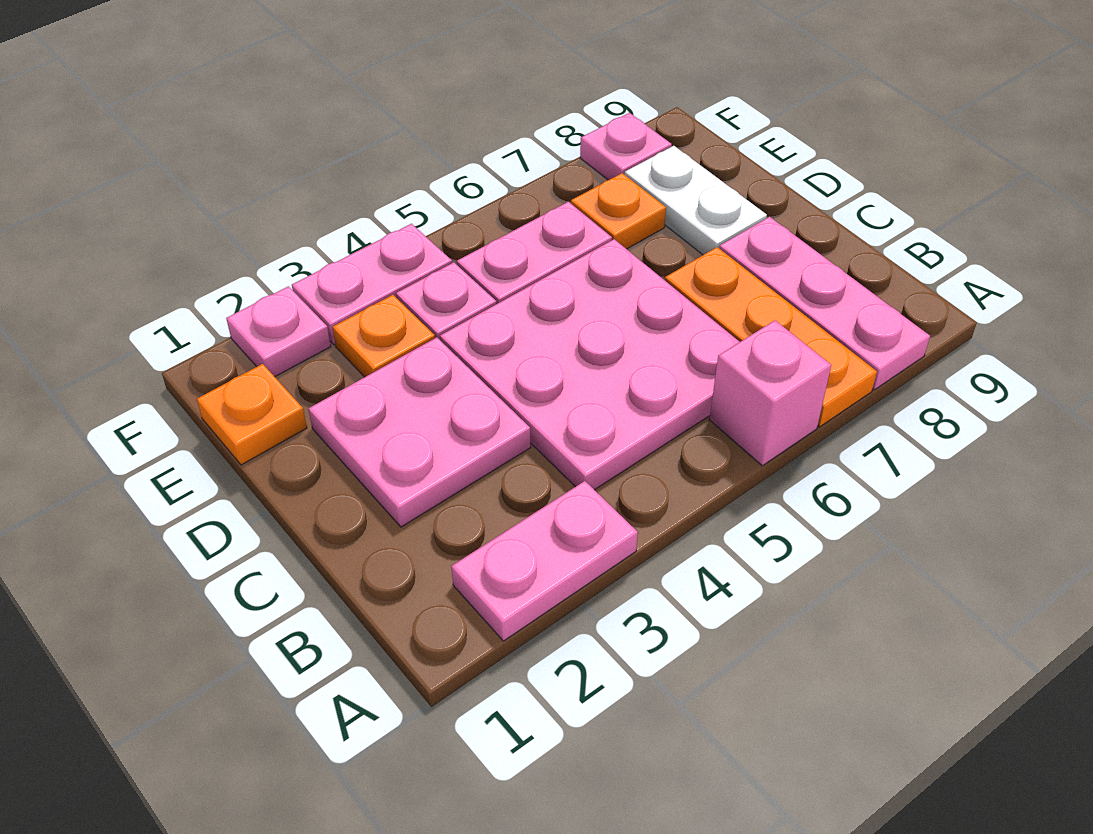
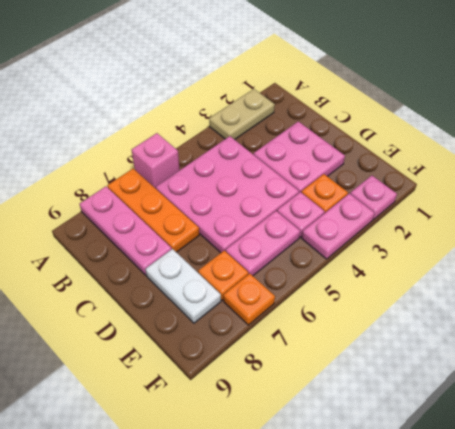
pink plate A2:A3 level 1 -> tan plate A2:A3 level 1
orange plate E1 level 1 -> orange plate F7 level 1
pink plate F8 level 1 -> none

